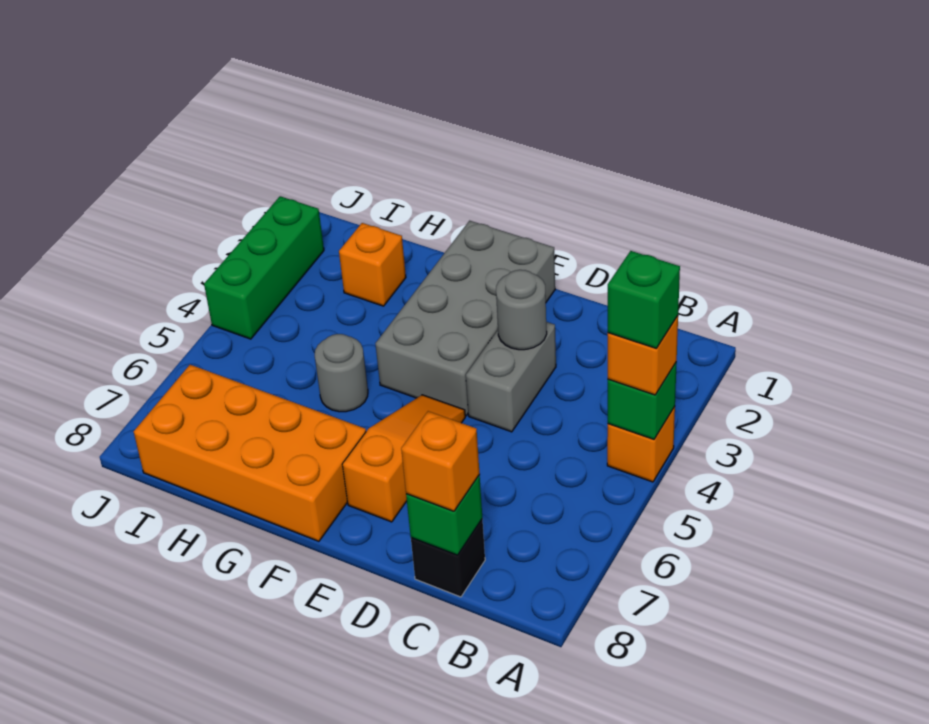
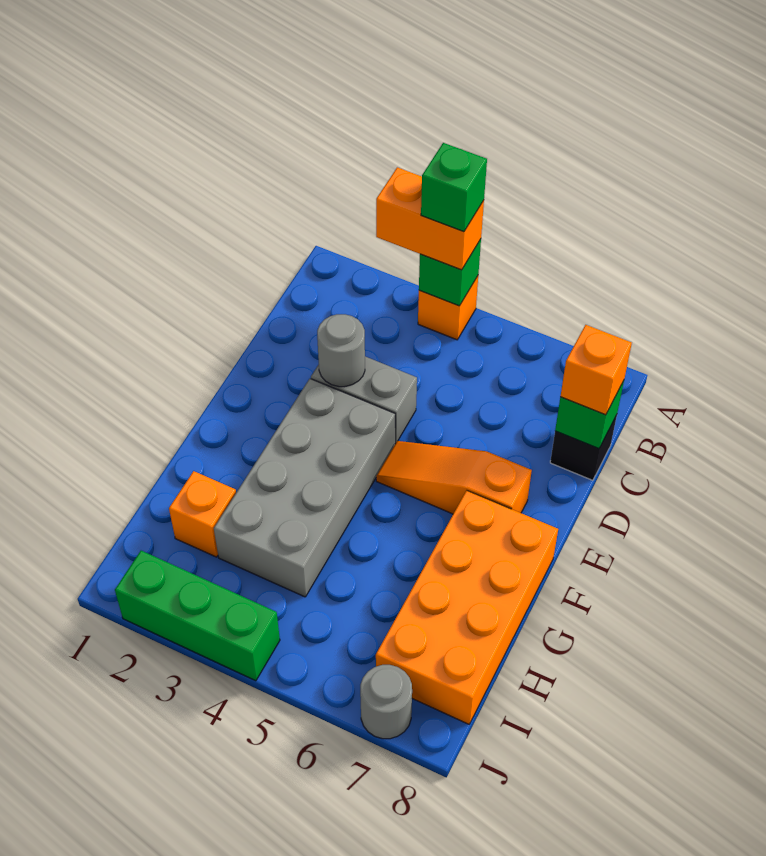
orange brick A4 level 3 -> orange brick A3:A4 level 3
grey brick E1:F4 level 1 -> grey brick E3:H4 level 1
grey round brick G5 level 1 -> grey round brick J7 level 1

